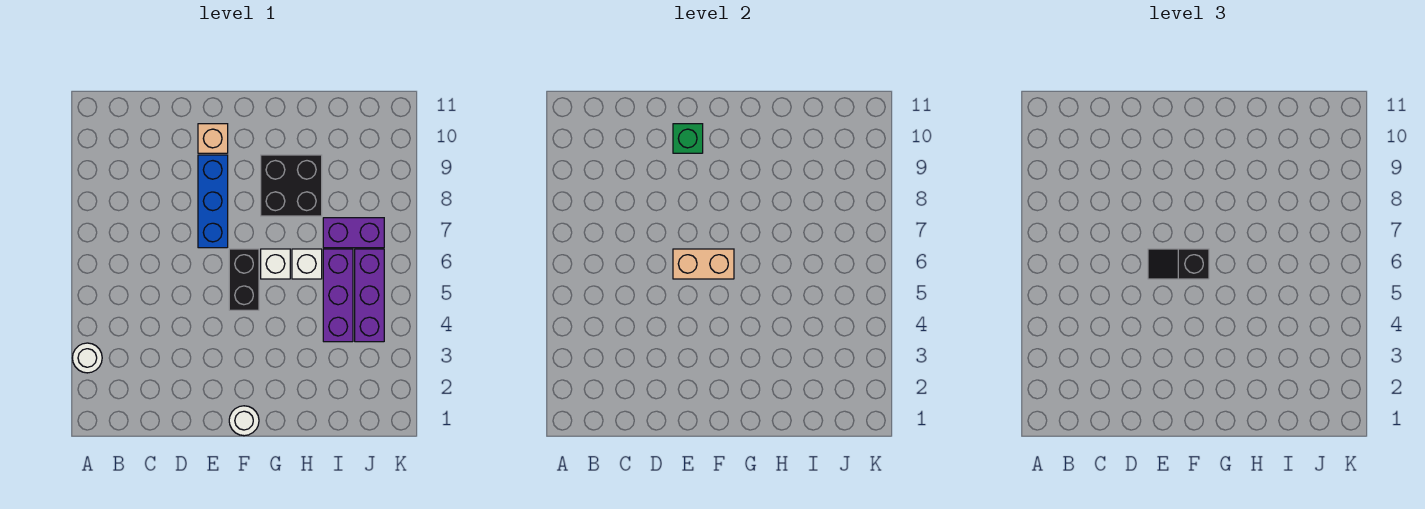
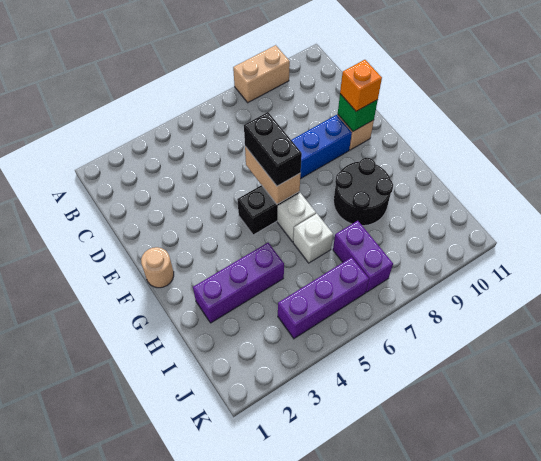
white round brick A3 level 1 -> none
none -> tan brick A8:A9 level 1
black slope E6:F6 level 3 top F -> black brick E6:F6 level 3
none -> orange brick E10 level 3
white round brick F1 level 1 -> tan round brick F1 level 1
black brick G8:H9 level 1 -> black round brick G8:H9 level 1
purple brick I4:I6 level 1 -> purple brick H2:H4 level 1

